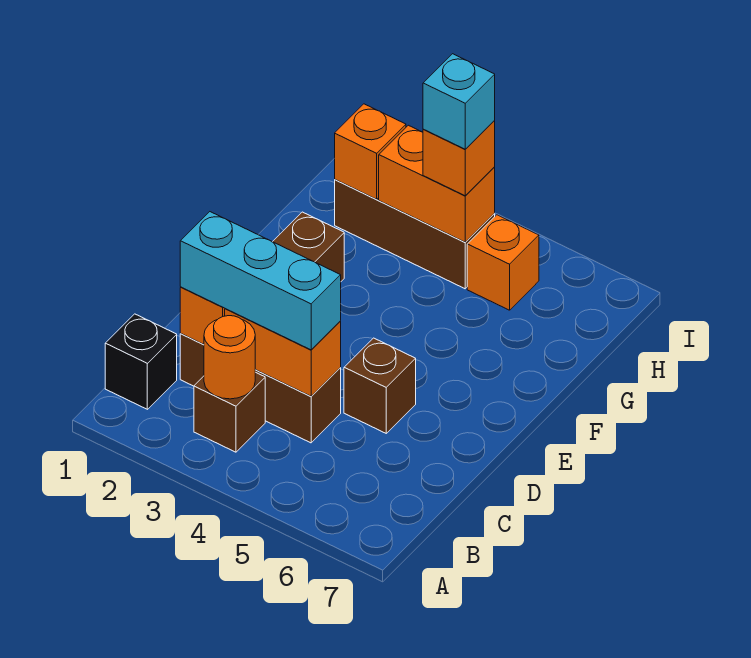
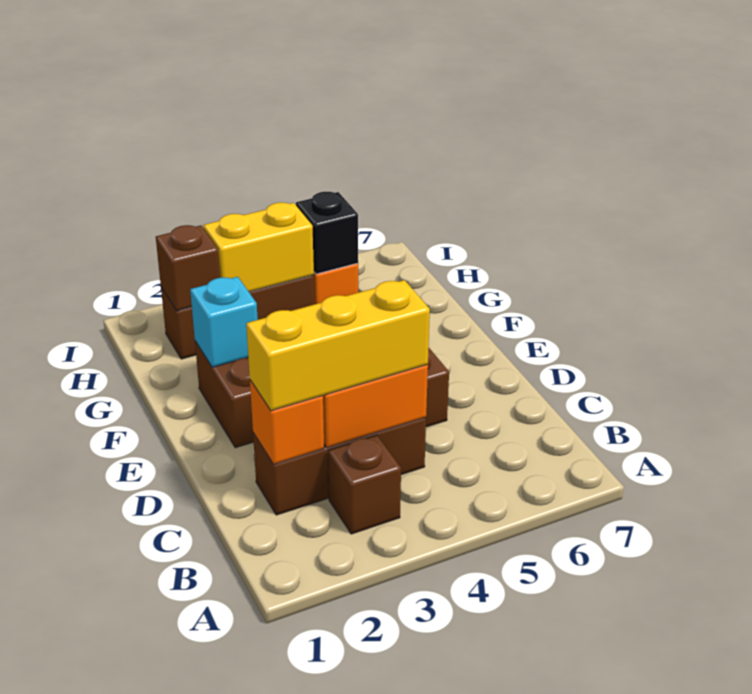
black brick B1 level 1 -> black brick H5 level 2
orange round brick B3 level 2 -> none
cyan brick C2:C4 level 3 -> yellow brick C2:C4 level 3
orange brick H2 level 2 -> brown brick H2 level 2
orange brick H3:H4 level 2 -> yellow brick H3:H4 level 2
orange brick H4 level 3 -> none
cyan brick H4 level 4 -> cyan brick F2 level 2

